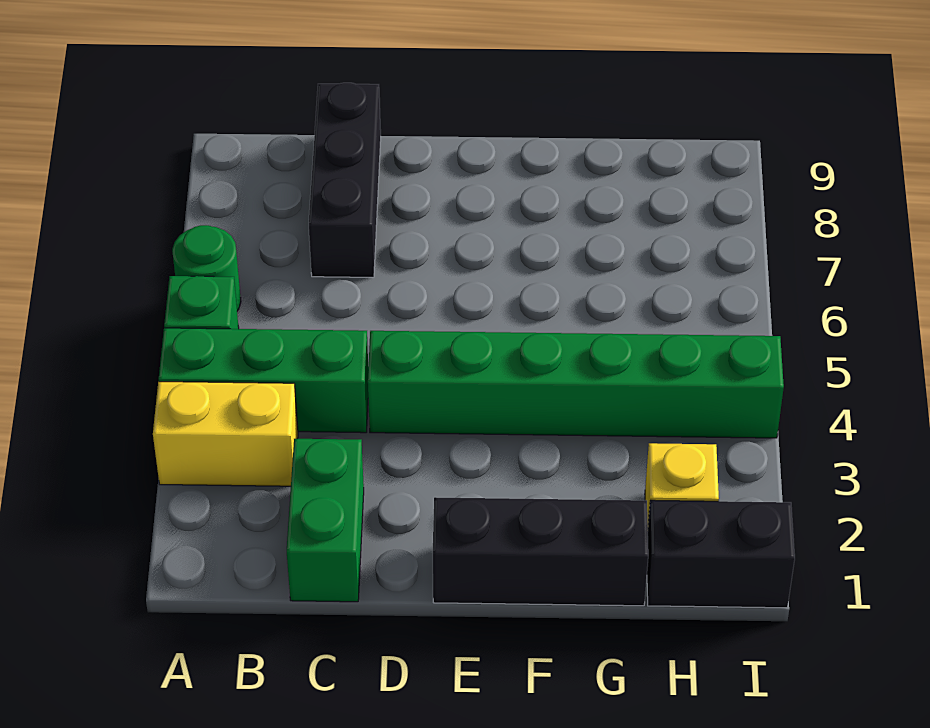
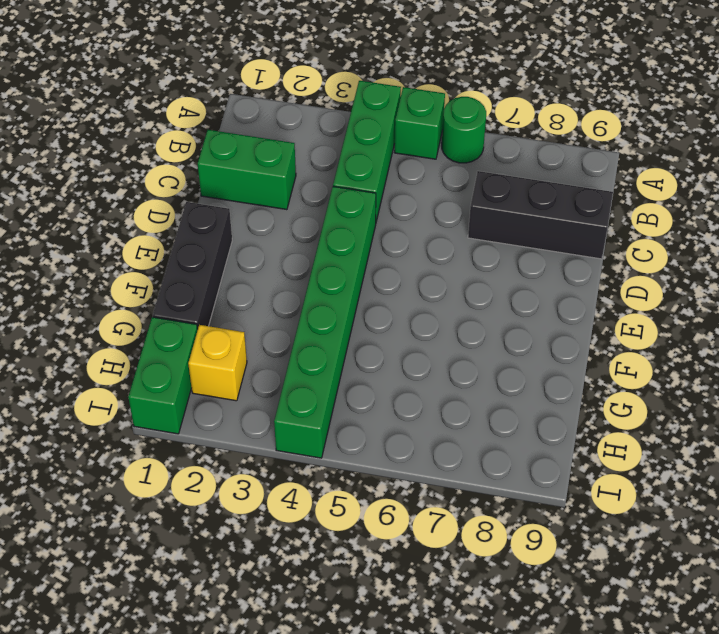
yellow brick A3:B3 level 1 -> none
black brick H1:I1 level 1 -> green brick H1:I1 level 1

